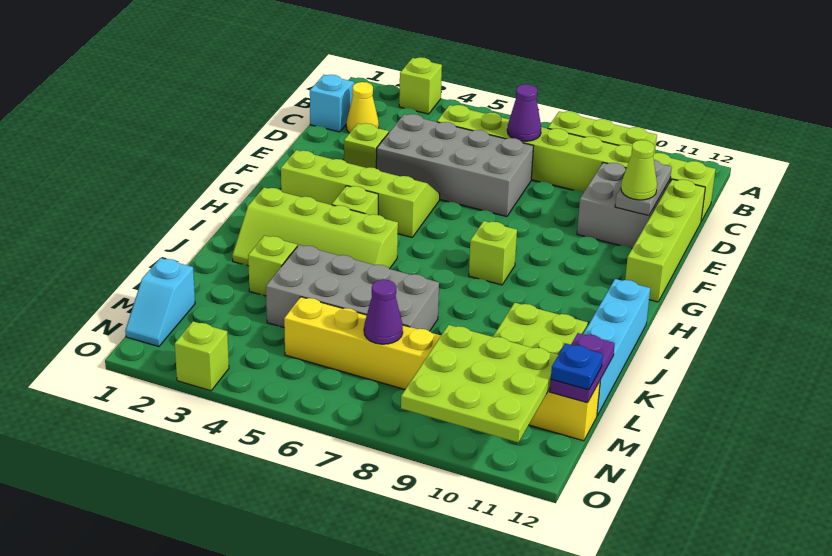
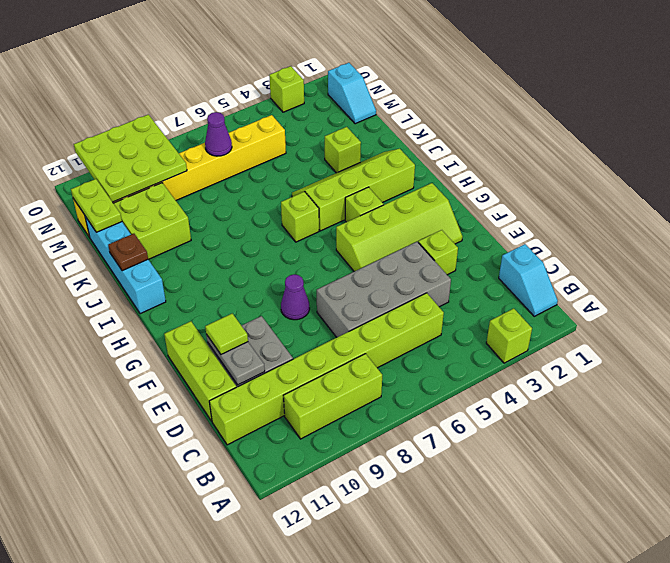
yellow cone C2 level 1 -> none
purple cone C7 level 2 -> purple cone F8 level 1
lime brick D12:G12 level 1 -> lime brick D12:F12 level 1
lime cone E11 level 3 -> lime tile E11 level 3
lime brick H8 level 1 -> lime brick I6 level 1
none -> brown plate J12 level 2
grey brick K4:L7 level 1 -> none
purple plate L12:M12 level 2 -> lime plate L12:M12 level 2
cyan slope M1:N1 level 1 top M -> cyan slope M1:N1 level 1 top N
blue plate M12 level 3 -> none

